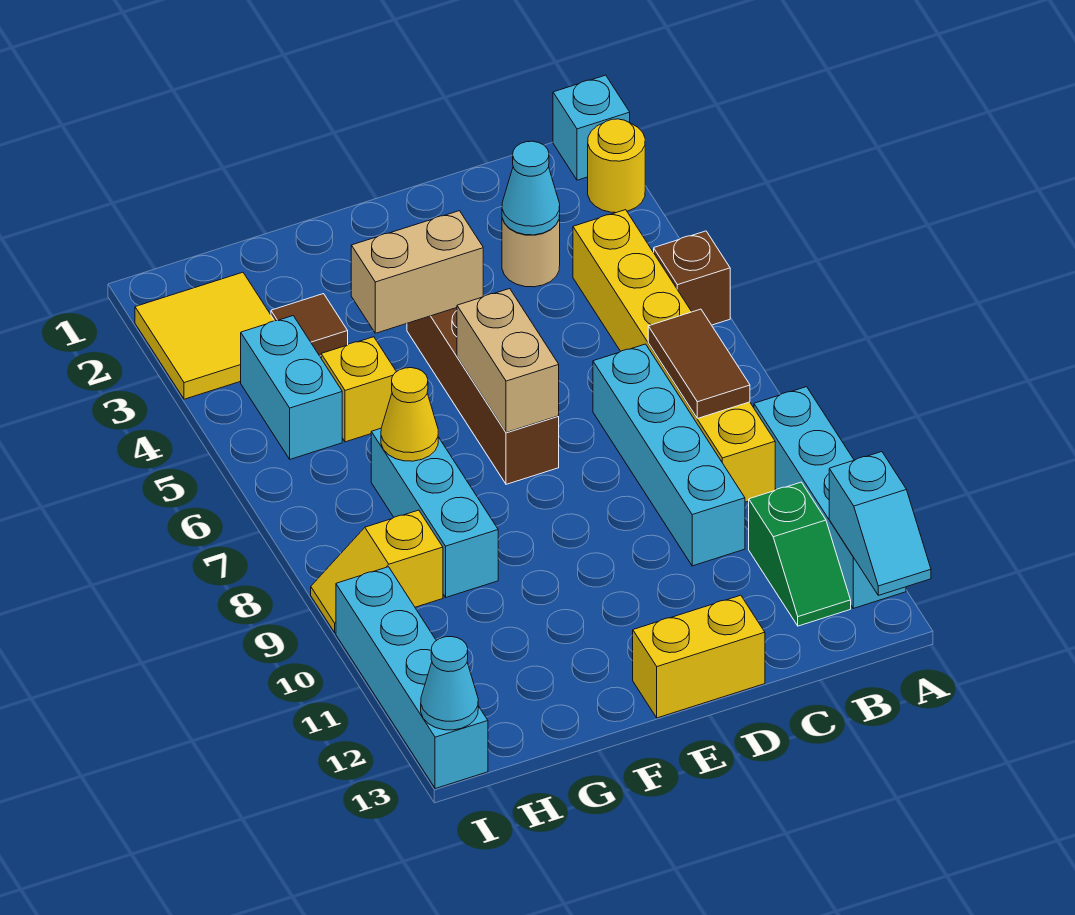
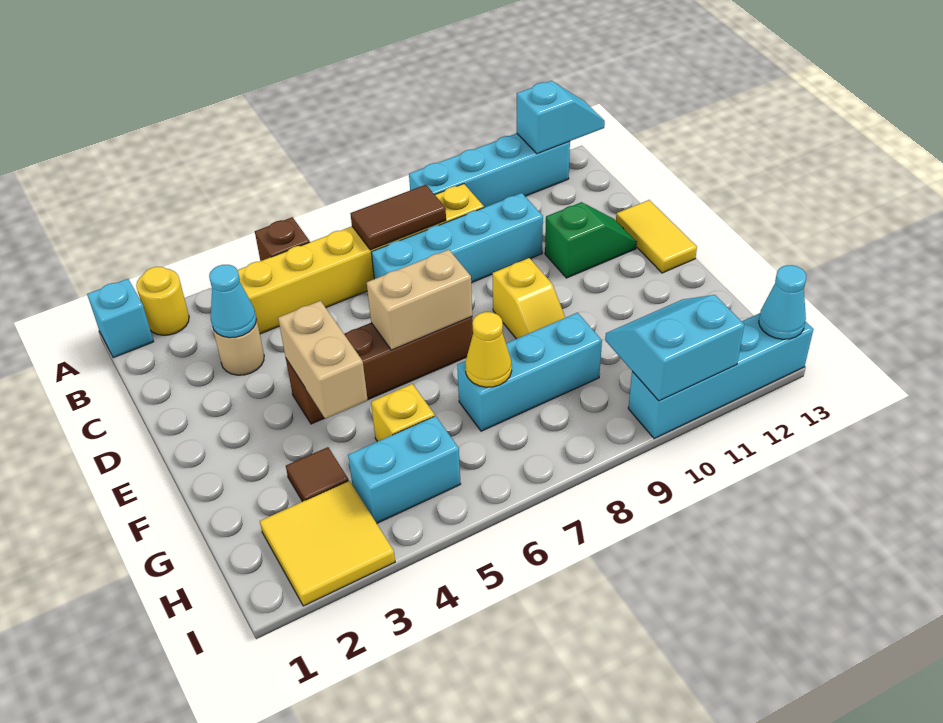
green slope B11:B12 level 1 top 11 -> green slope D11:D12 level 1 top 11
yellow brick D13:E13 level 1 -> yellow tile D13:E13 level 1
yellow slope H9:I9 level 1 top H -> yellow slope E9:F9 level 1 top E
none -> cyan slope H10:I11 level 2 top I

